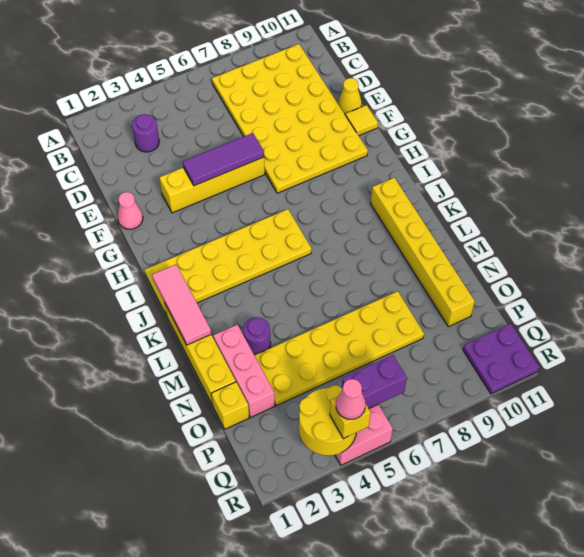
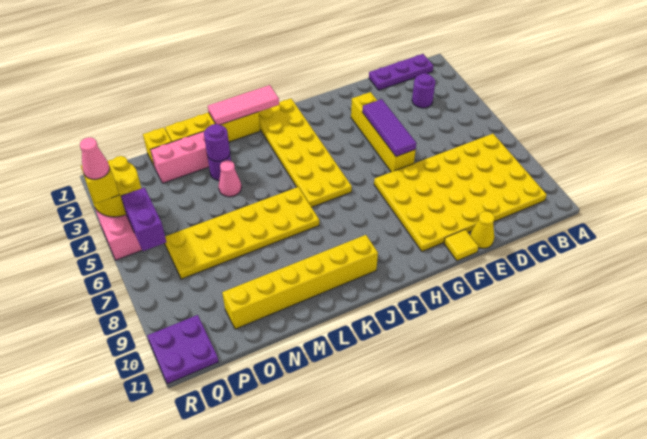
none -> purple plate B1:D1 level 1
pink cone F1 level 1 -> pink cone M4 level 1
none -> purple round brick M3 level 2
yellow plate N3:O8 level 1 -> yellow plate K6:P7 level 1

